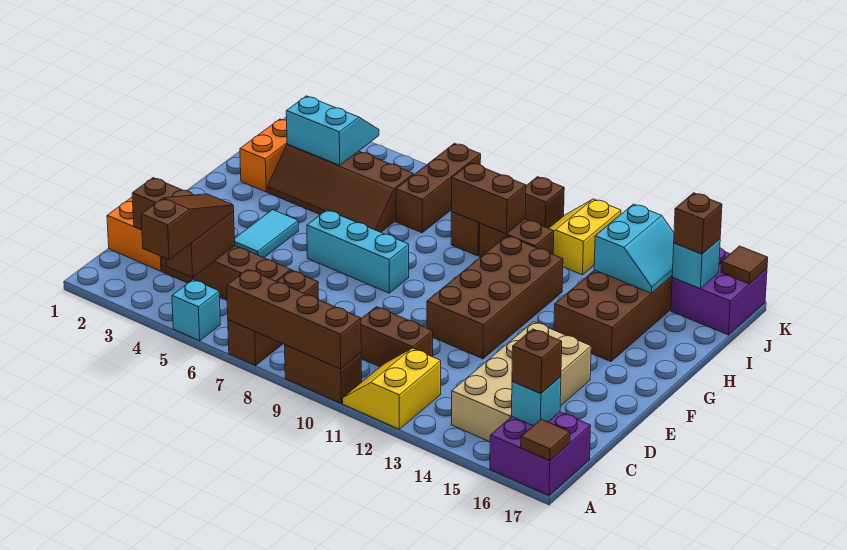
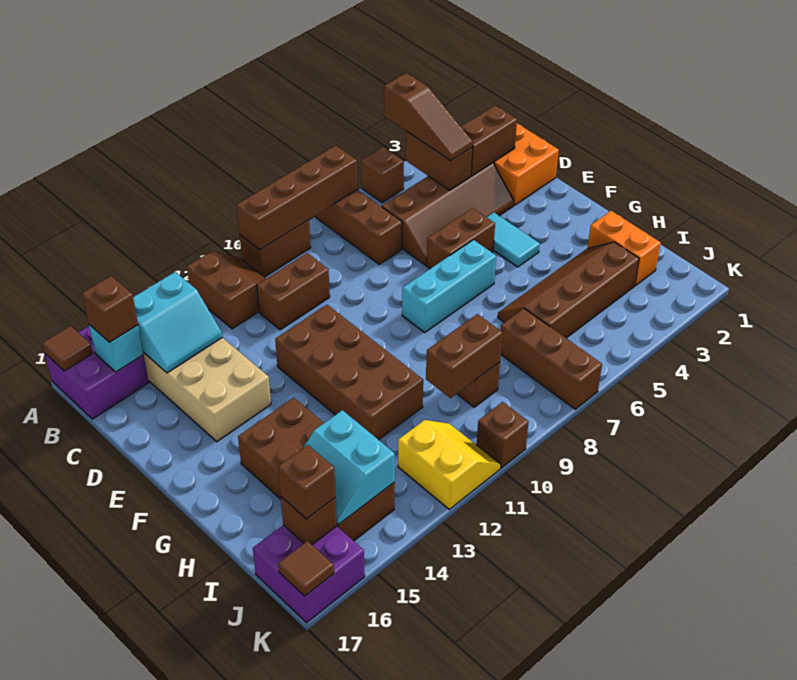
cyan brick A5 level 1 -> brown brick A5 level 1
yellow slope A11:B12 level 1 top 12 -> brown slope A11:B12 level 1 top 12
cyan slope I3:J4 level 2 top I -> cyan slope B14:C15 level 2 top B
brown brick I10:I11 level 1 -> brown brick E5:E6 level 1
cyan brick J16 level 2 -> brown brick J16 level 2

